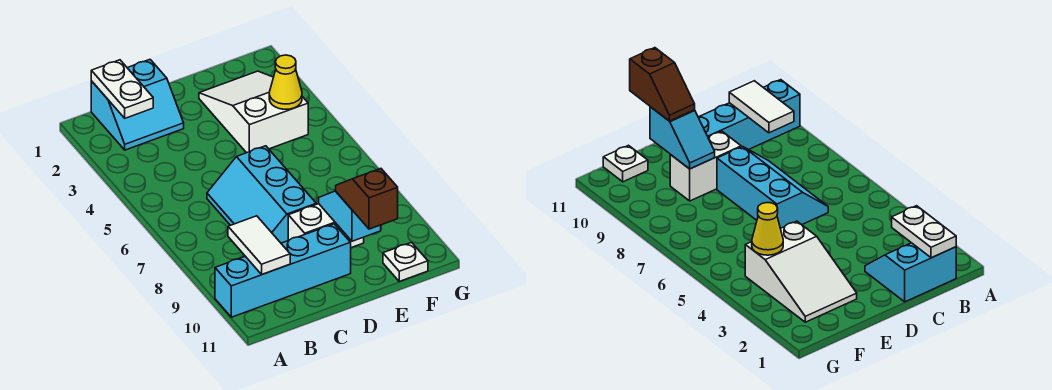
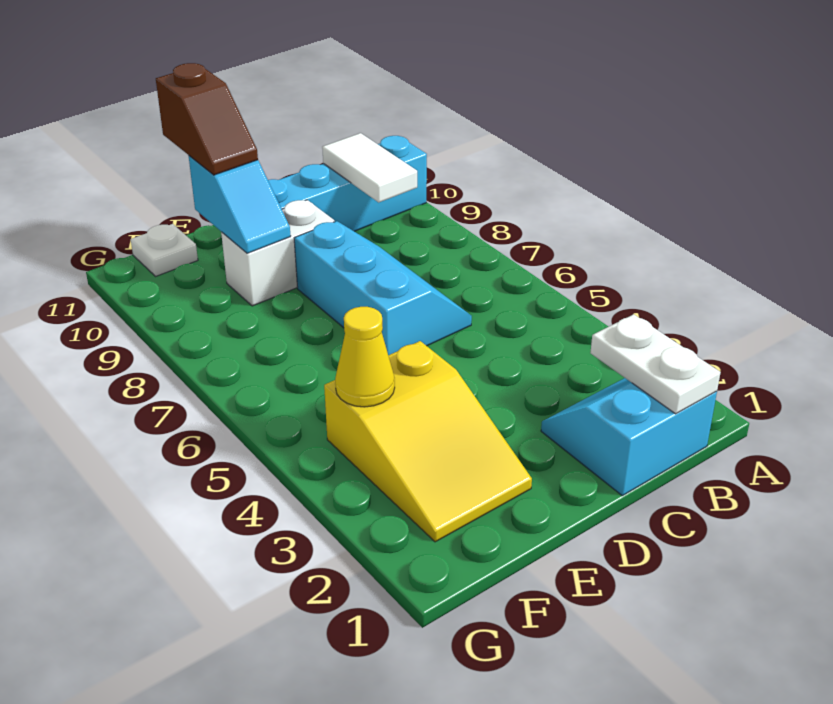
white slope E2:F4 level 1 top 4 -> yellow slope E2:F4 level 1 top 4

